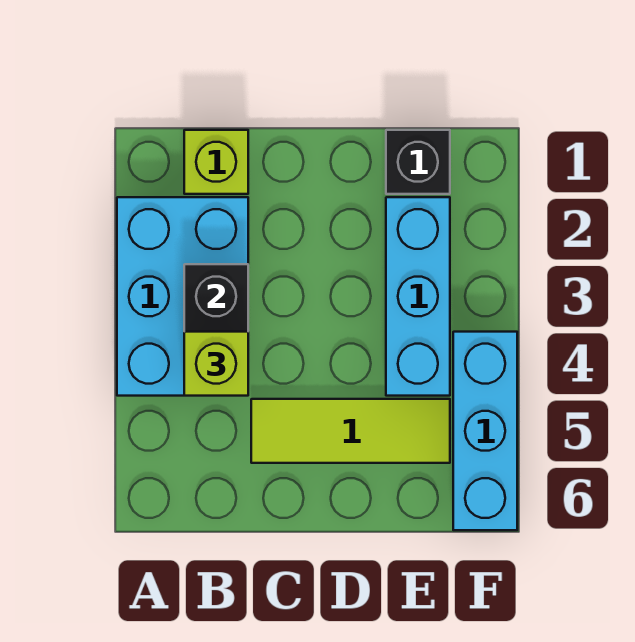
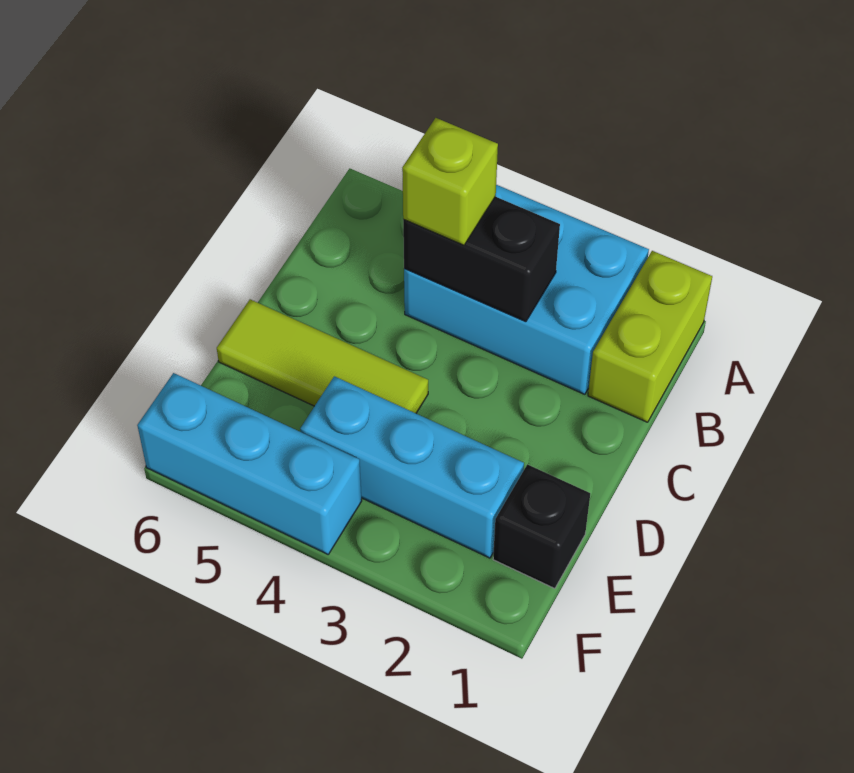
lime brick B1 level 1 -> lime brick A1:B1 level 1
lime tile C5:E5 level 1 -> lime tile D4:D6 level 1

